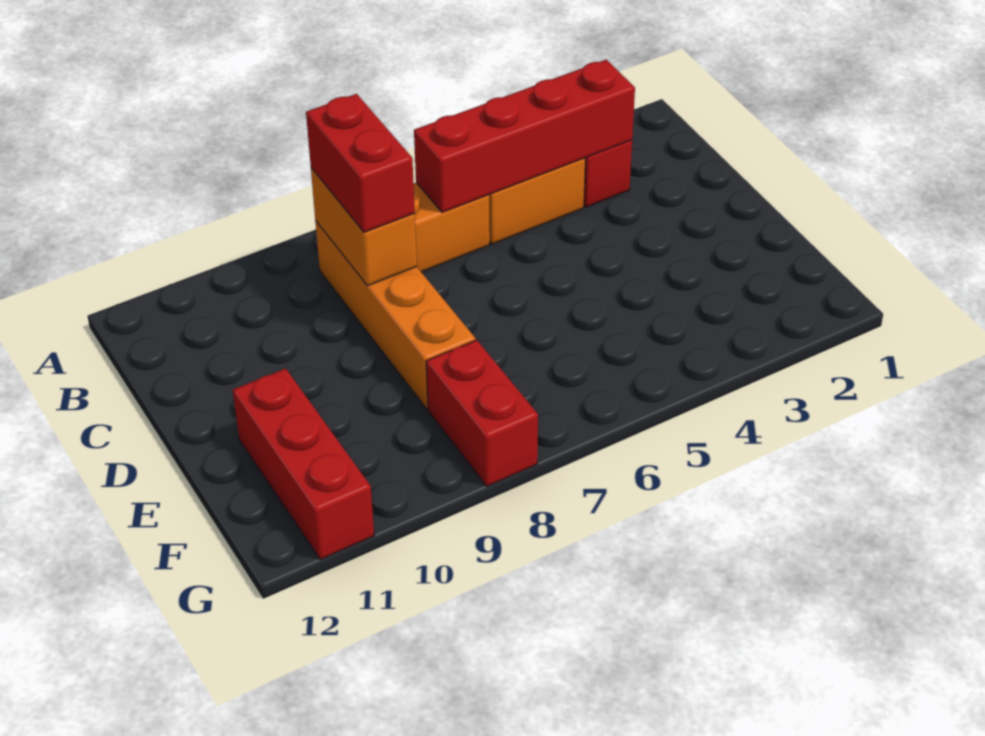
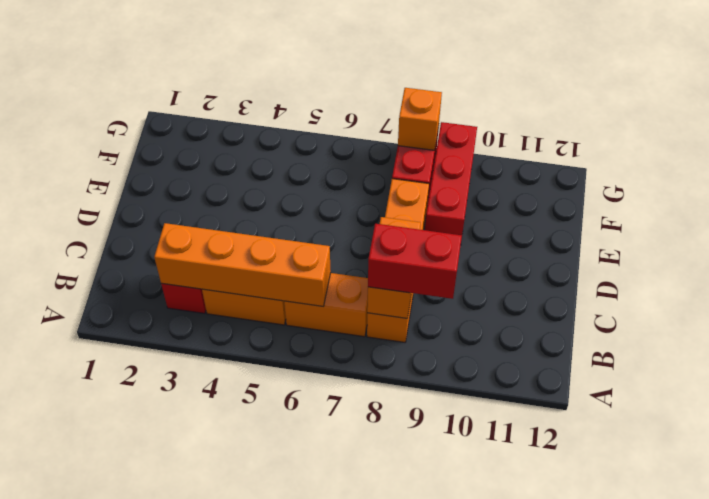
red brick B3:B6 level 2 -> orange brick B3:B6 level 2
red brick B8:C8 level 3 -> red brick B8:B9 level 3
red brick E11:G11 level 1 -> red brick E9:G9 level 1
none -> orange brick G8 level 2

